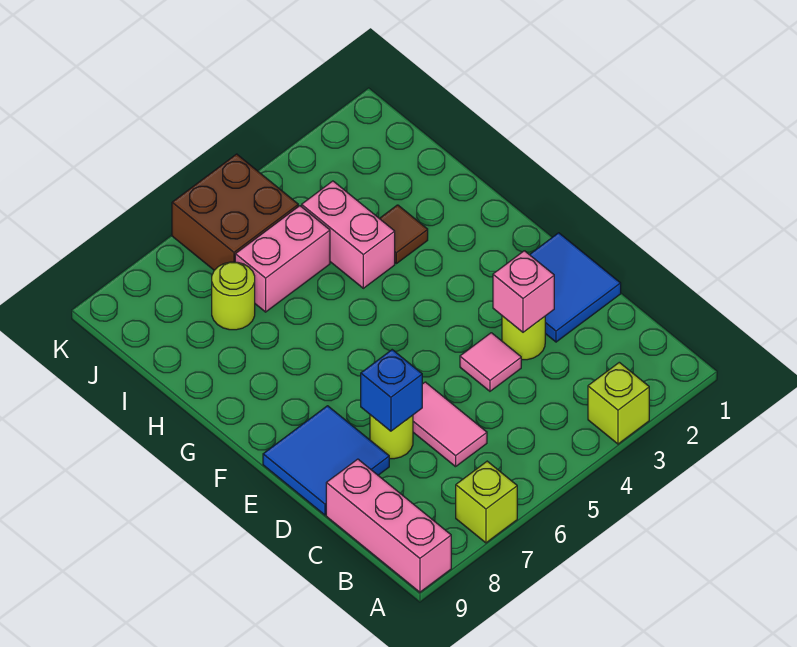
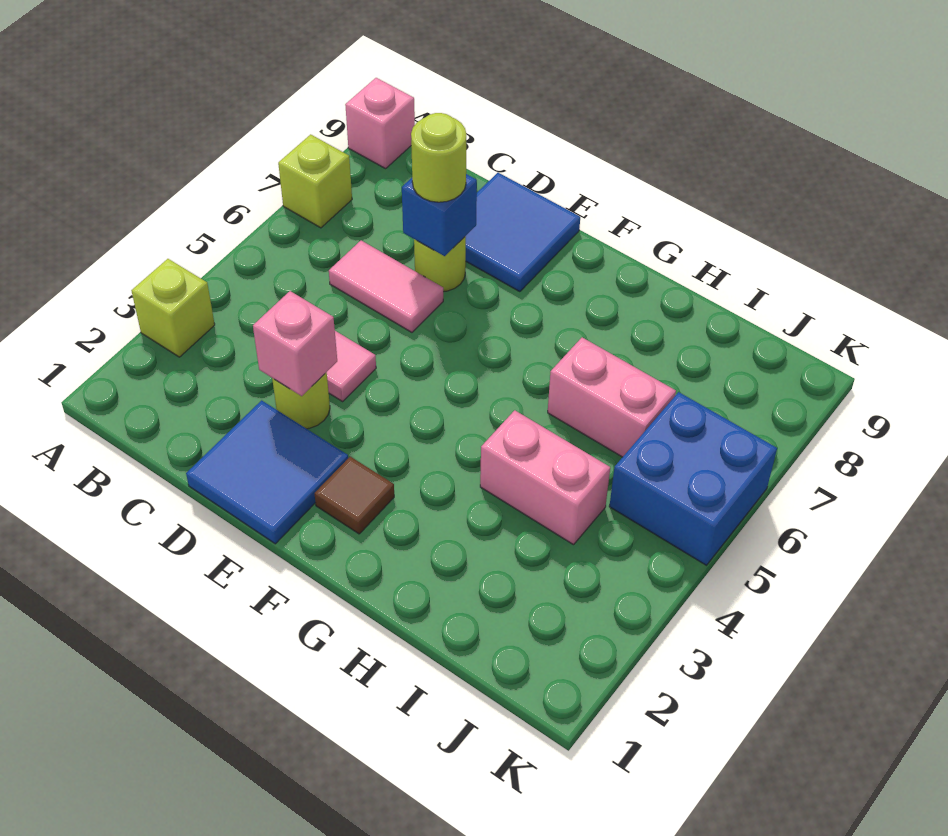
pink brick A9:C9 level 1 -> pink brick A9 level 1
brown tile H3 level 1 -> brown tile F2 level 1
pink brick I5:I6 level 1 -> pink brick H6:I6 level 1
lime round brick I7 level 1 -> lime round brick D7 level 3
brown brick J5:K6 level 1 -> blue brick J5:K6 level 1

